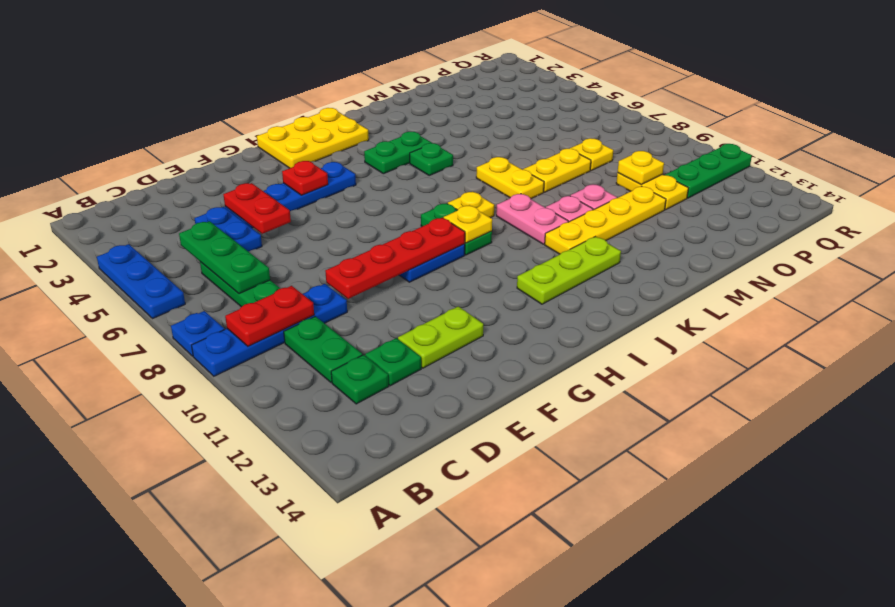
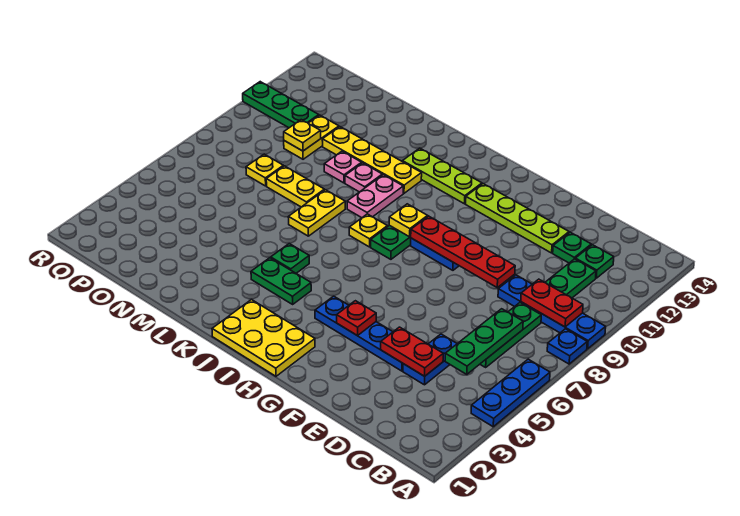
red plate E4:E5 level 2 -> red plate D4:E4 level 2
lime plate E12:F12 level 1 -> lime plate E12:H12 level 1

